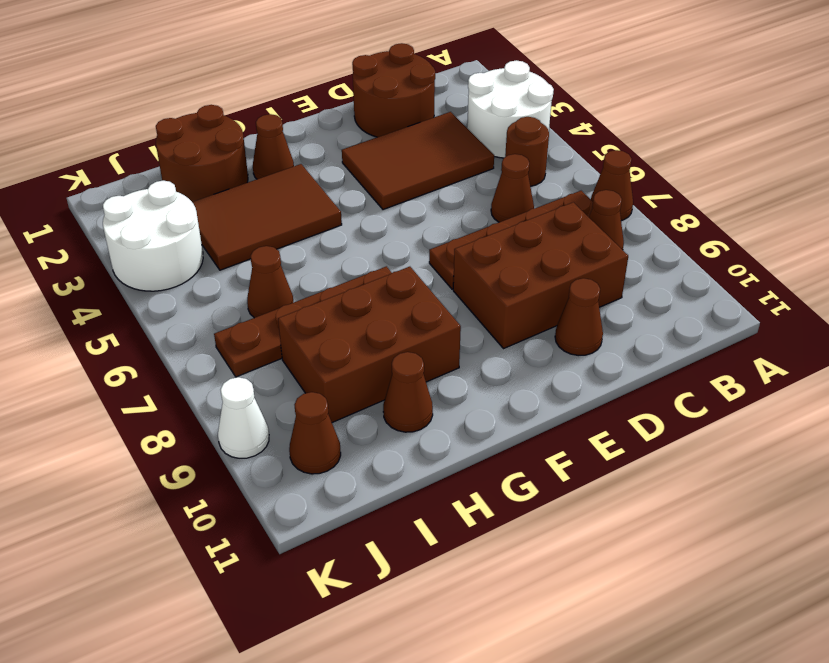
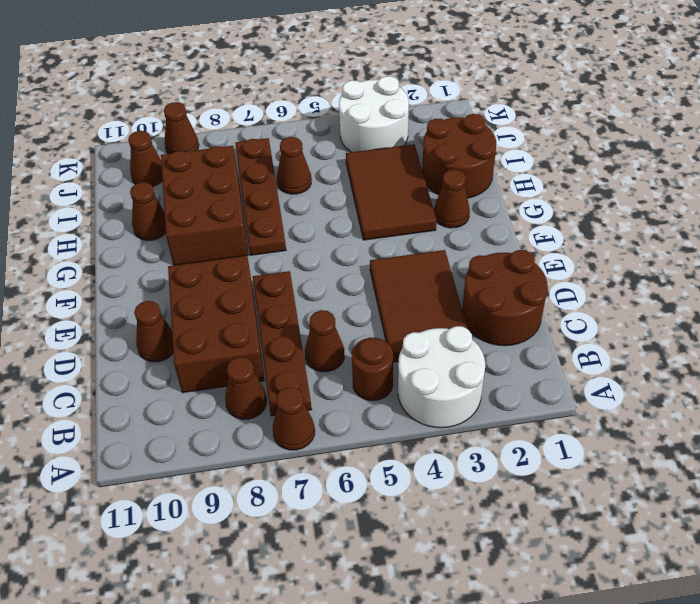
white cone K9 level 1 -> brown cone K9 level 1

